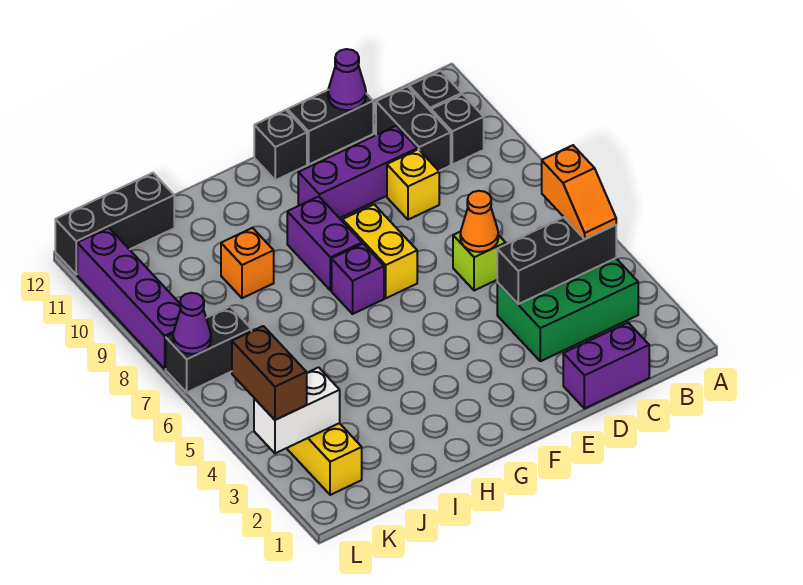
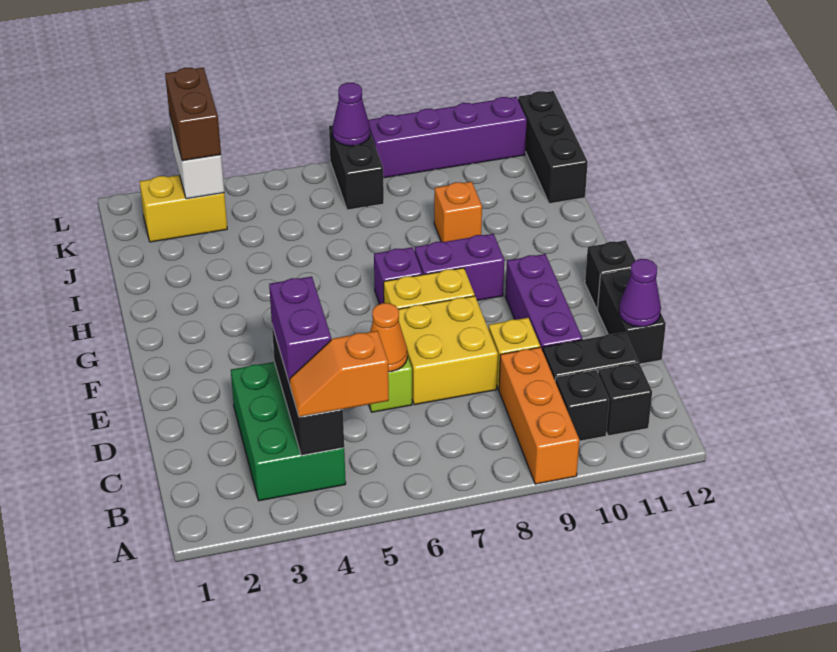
none -> orange brick A9:C9 level 1
purple brick C1:D1 level 1 -> purple brick C4:D4 level 3
none -> yellow brick D7:E8 level 1
brown brick L3:L4 level 3 -> brown brick K3:L3 level 3

